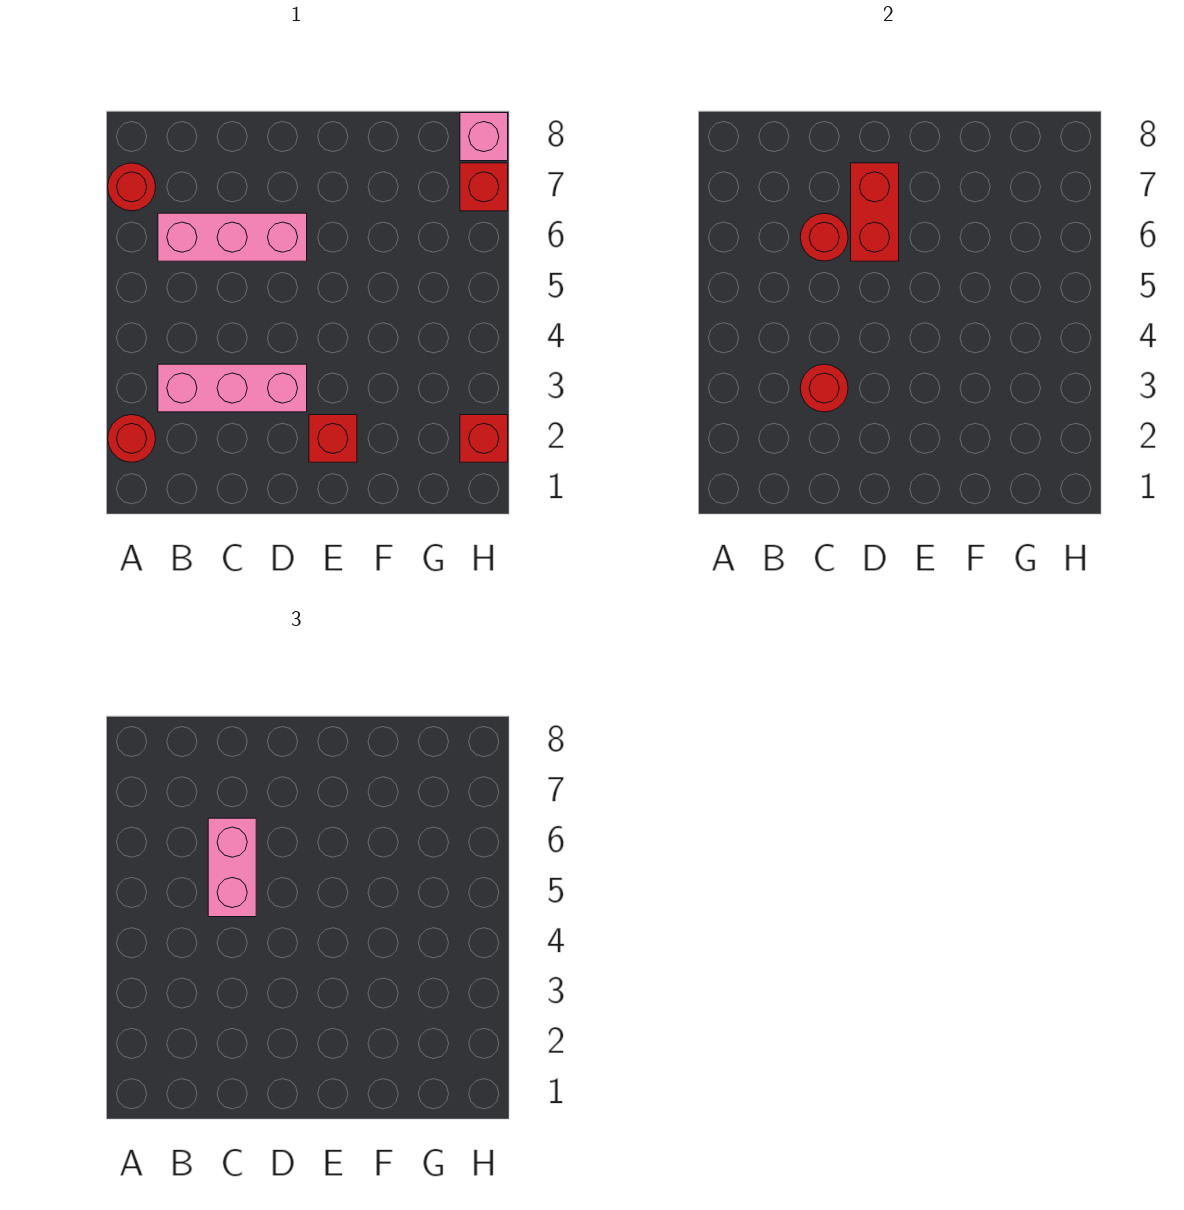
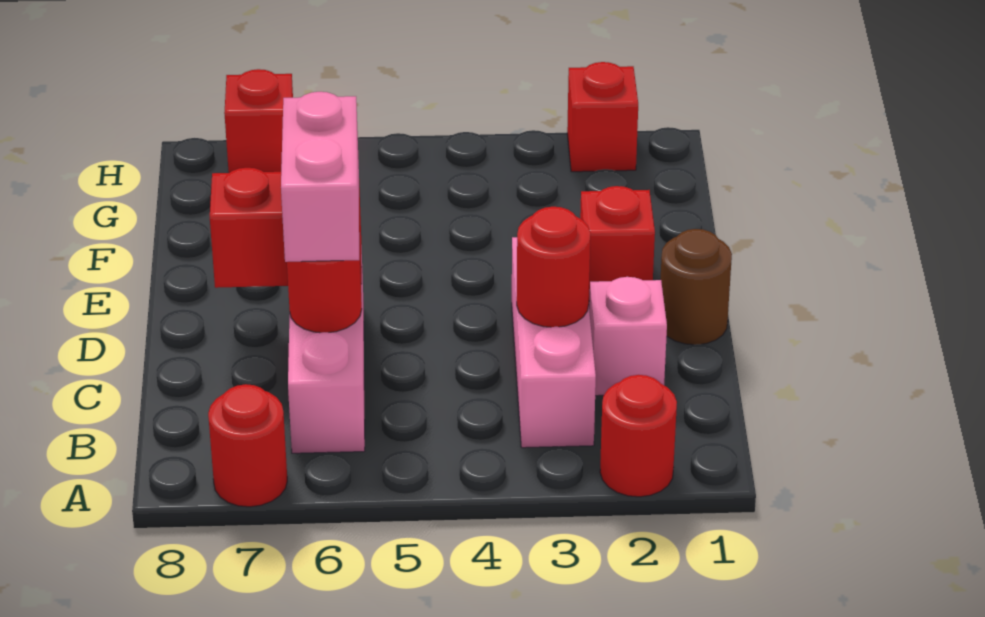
pink brick C5:C6 level 3 -> pink brick C6:D6 level 3
none -> brown round brick D1 level 1
pink brick H8 level 1 -> pink brick C2 level 1

